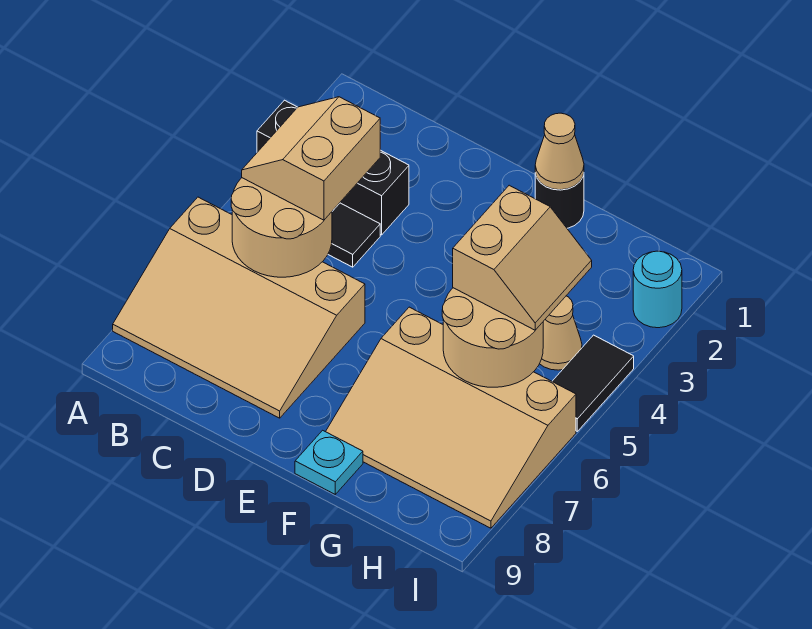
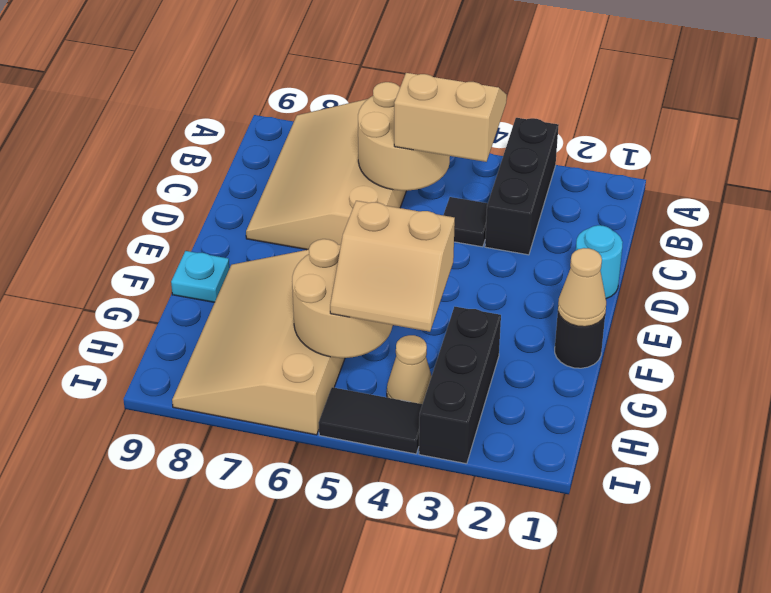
none -> black brick G3:I3 level 1
cyan round brick I2 level 1 -> cyan round brick D1 level 1

